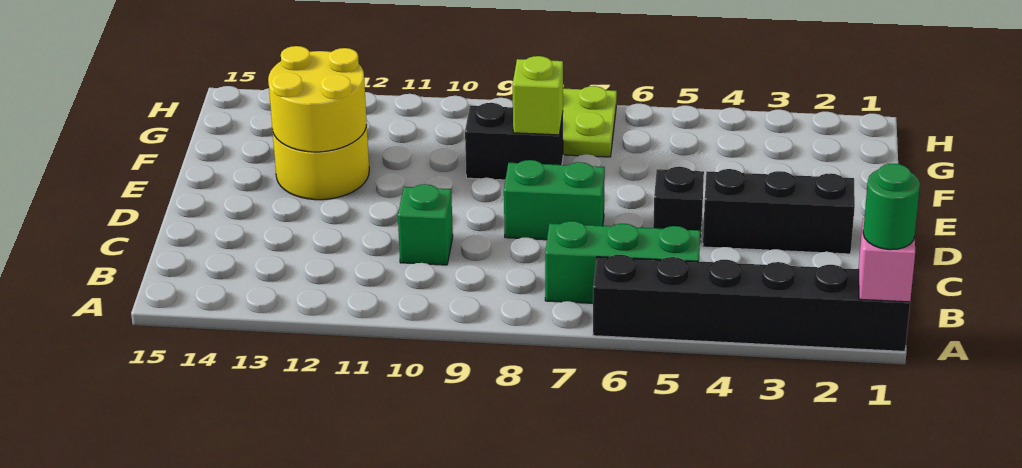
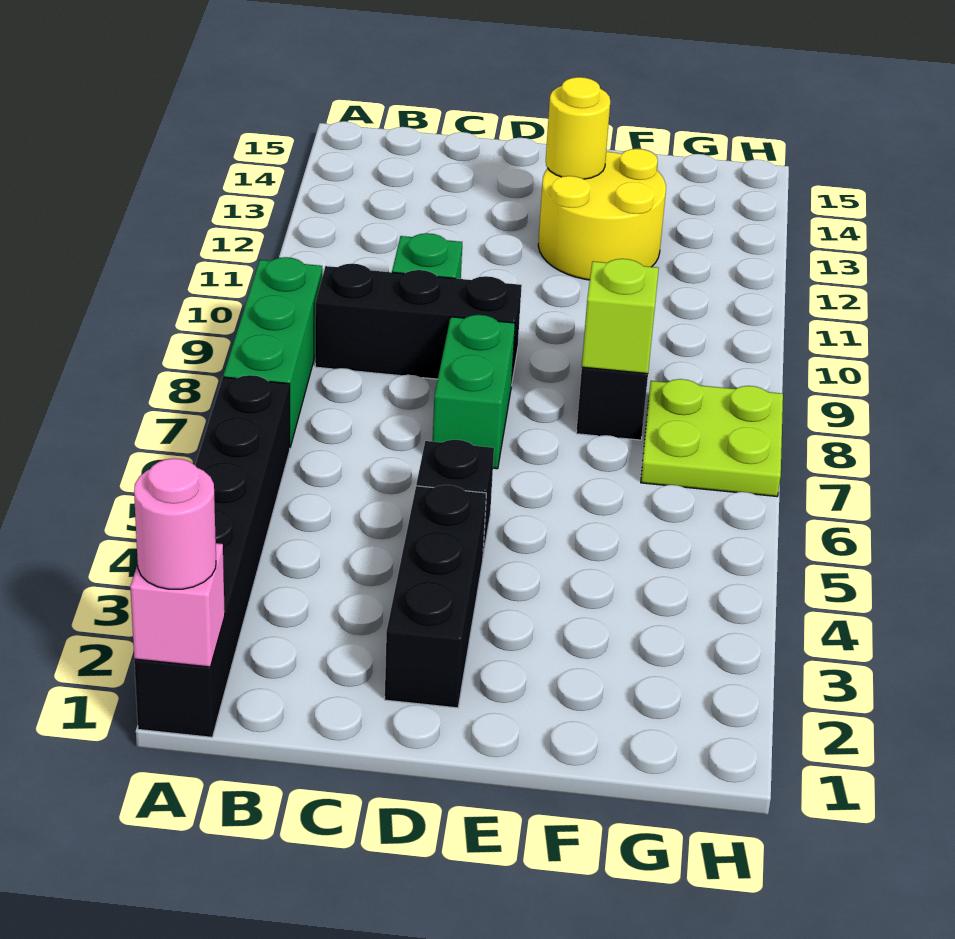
green round brick A1 level 3 -> pink round brick A1 level 3
green brick B5:B7 level 1 -> green brick A7:A9 level 1
none -> black brick B9:D9 level 1
yellow round brick E12:F13 level 2 -> yellow round brick E13 level 2

